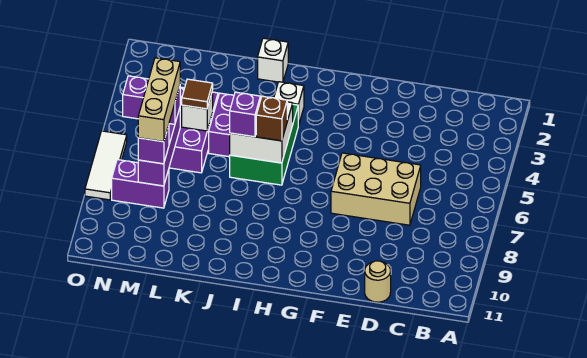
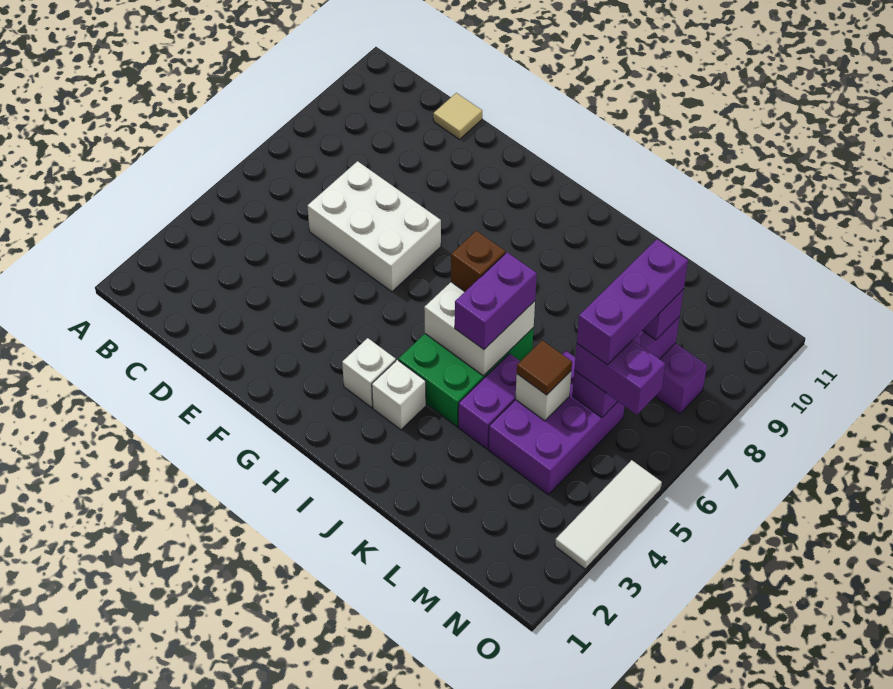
tan brick D6:F7 level 1 -> white brick D6:F7 level 1
tan round brick D11 level 1 -> tan tile D11 level 1
white brick J1 level 1 -> white brick H3 level 1
purple brick J6 level 3 -> purple brick J5:J6 level 3
tan brick M6:M8 level 4 -> purple brick M6:M8 level 4
white tile O6:O8 level 1 -> white tile O3:O5 level 1

